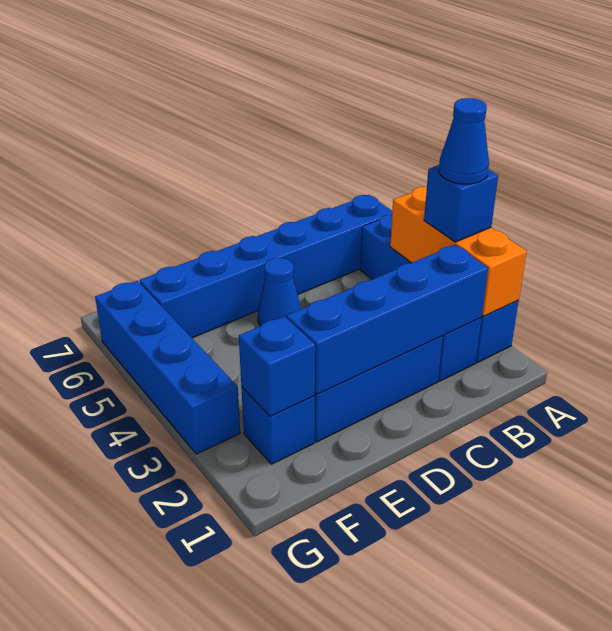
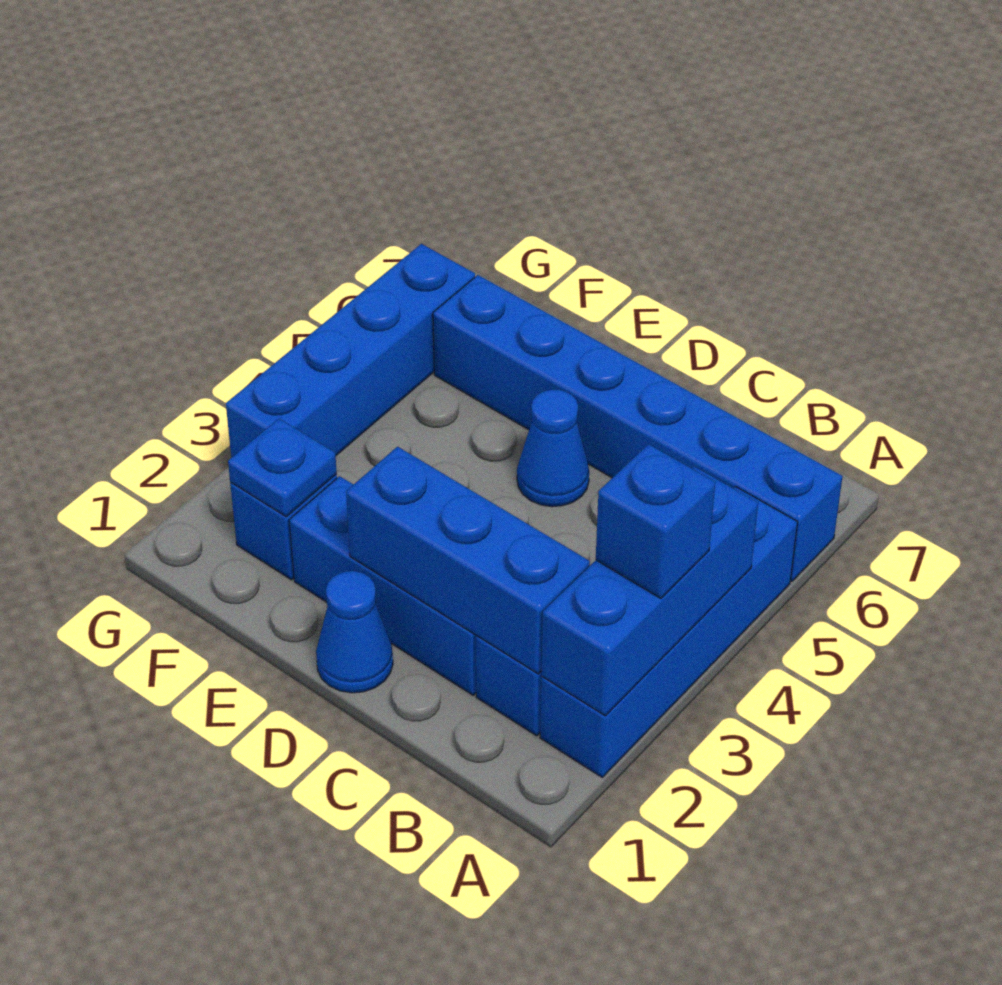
orange brick A2:A4 level 2 -> blue brick A2:A4 level 2
blue cone A3 level 4 -> blue cone D1 level 1
blue brick B2:E2 level 2 -> blue brick B2:D2 level 2
blue brick F2 level 2 -> blue plate F2 level 2

